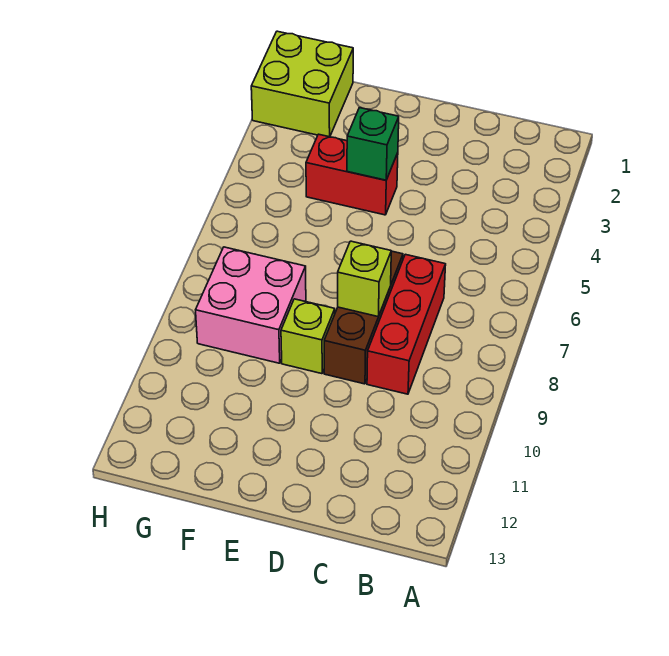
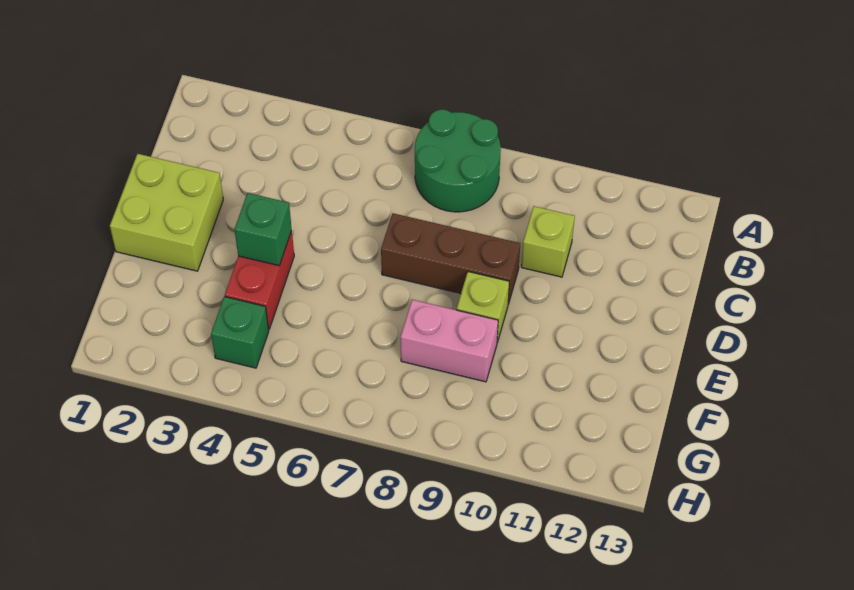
none -> green round brick A7:B8 level 1
red brick C7:C9 level 1 -> none
lime brick D8 level 2 -> lime brick C10 level 1
pink brick F8:G9 level 1 -> pink brick F8:F9 level 1
lime brick G1:H2 level 1 -> lime brick D1:E2 level 1
none -> green brick G4 level 1

